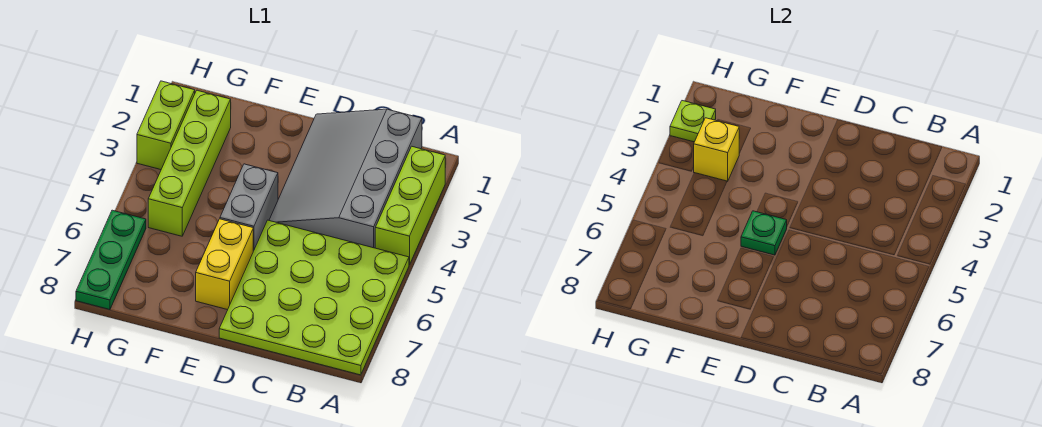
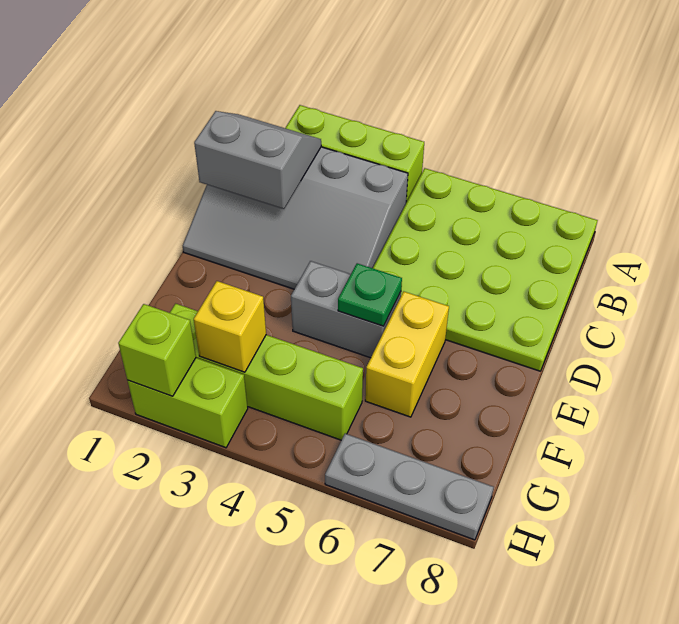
none -> grey slope B1:C2 level 2 top C
yellow brick E6:E7 level 1 -> yellow brick E6:F6 level 1
lime plate H2 level 2 -> lime brick H2 level 2
green plate H6:H8 level 1 -> grey plate H6:H8 level 1

